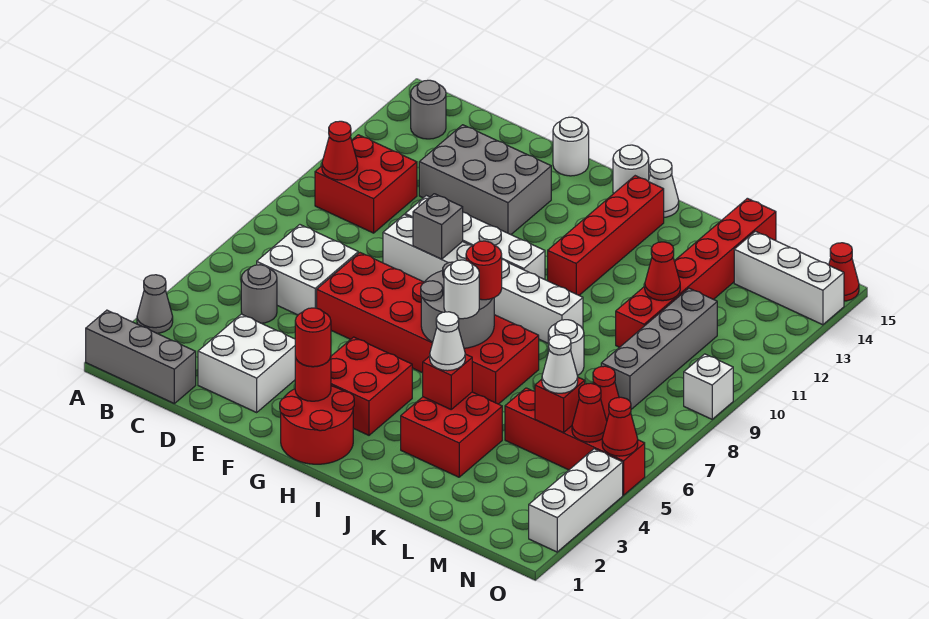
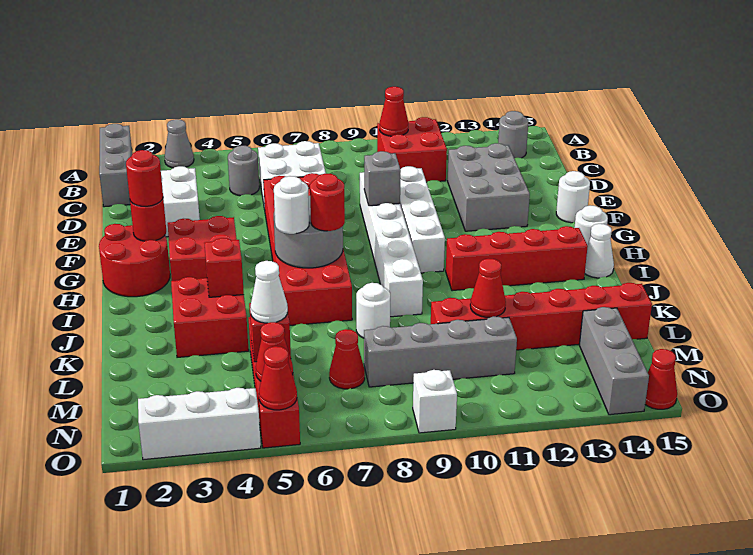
white cone J4 level 3 -> none
white brick M14:O14 level 1 -> grey brick M14:O14 level 1

